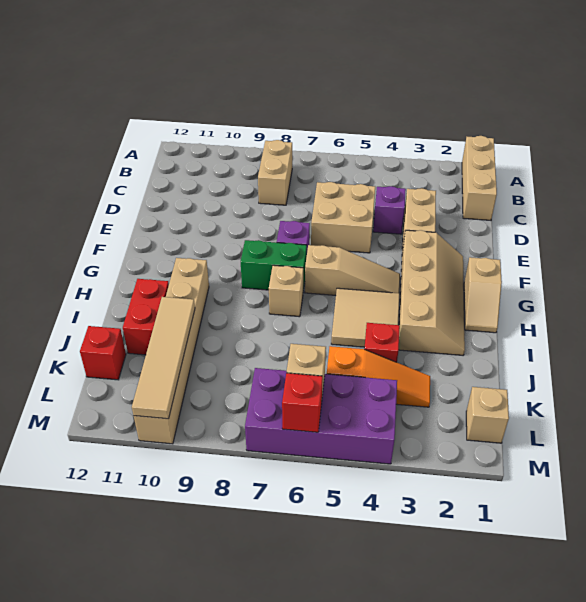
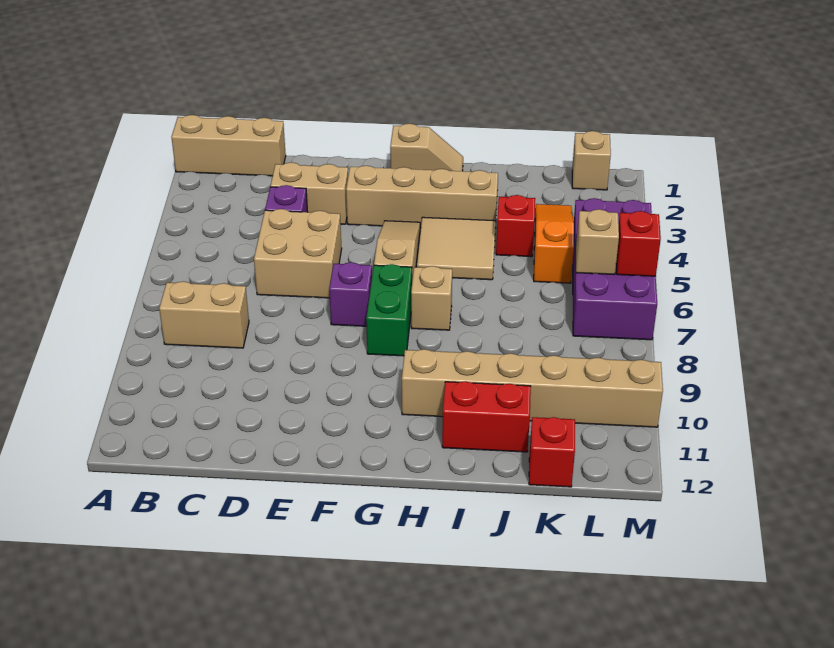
tan tile J10:M10 level 2 -> none

